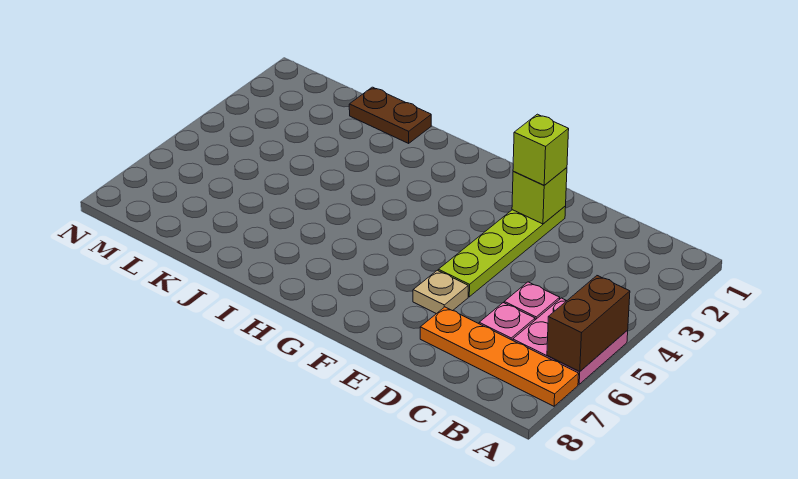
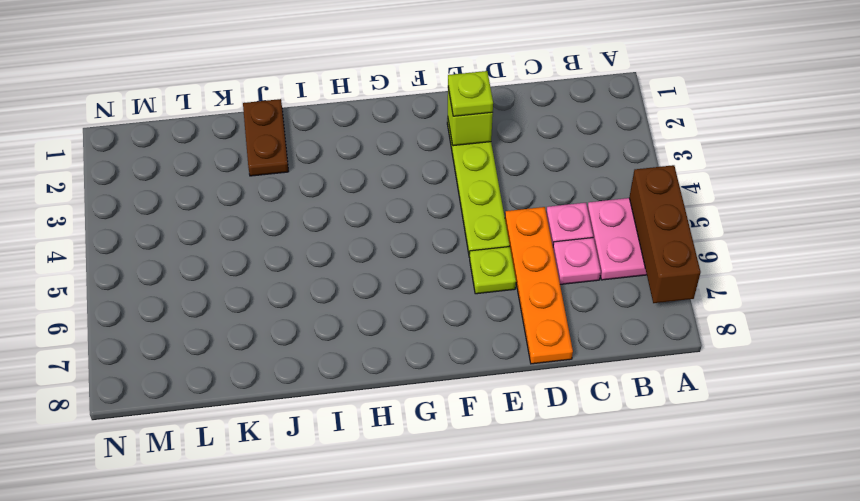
brown brick A5:A6 level 2 -> brown brick A5:A7 level 2
orange plate A7:D7 level 1 -> orange plate D5:D8 level 1
lime brick E2 level 3 -> lime plate E2 level 3
tan plate E6 level 1 -> lime plate E6 level 1
brown plate J1:K1 level 1 -> brown plate J1:J2 level 1

